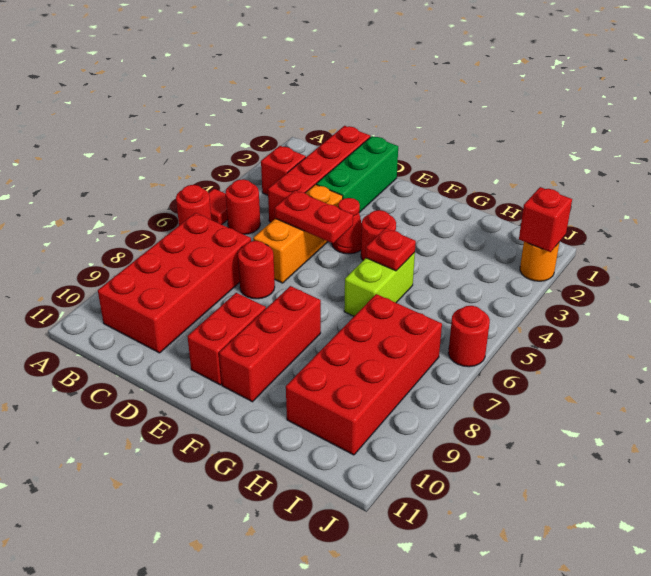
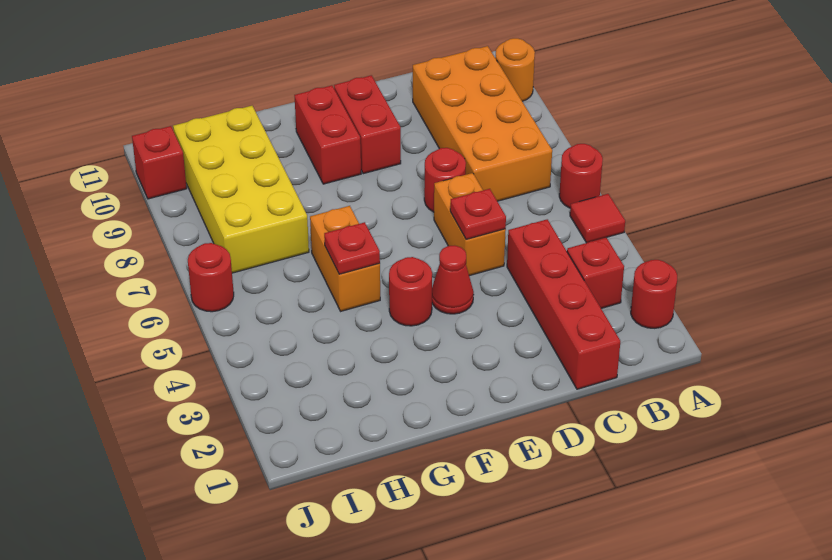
red round brick B5 level 1 -> red round brick A2 level 1
red brick B7:C10 level 1 -> orange brick B7:C10 level 1
green brick D1:D3 level 1 -> none
orange brick D4:D6 level 1 -> orange brick D5:D6 level 1
red plate D5:E5 level 2 -> red plate D5 level 2
red brick F8:F10 level 1 -> red brick F9:F10 level 1
lime brick G5:G6 level 1 -> orange brick G5:G6 level 1
red brick H7:I10 level 1 -> yellow brick H7:I10 level 1
orange round brick J2 level 1 -> orange round brick A10 level 1
red brick J2 level 2 -> red brick J10 level 1

